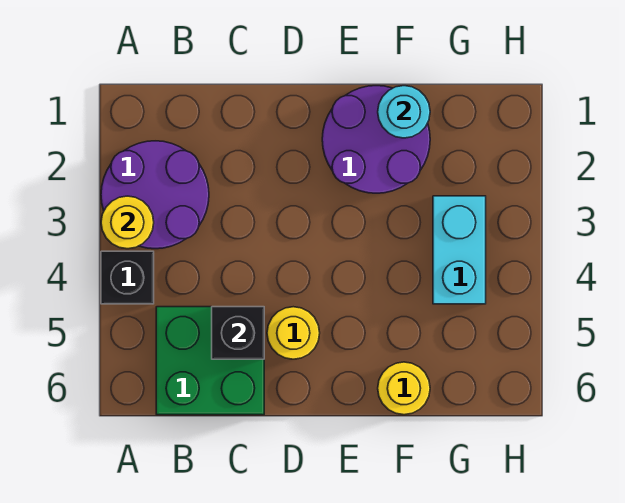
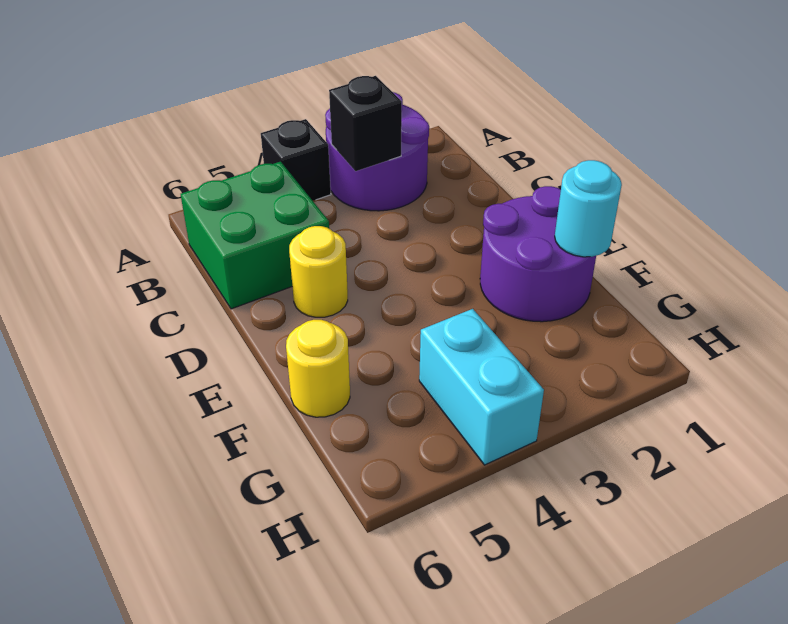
yellow round brick A3 level 2 -> none
black brick C5 level 2 -> black brick B3 level 2
cyan brick G3:G4 level 1 -> cyan brick G4:H4 level 1

